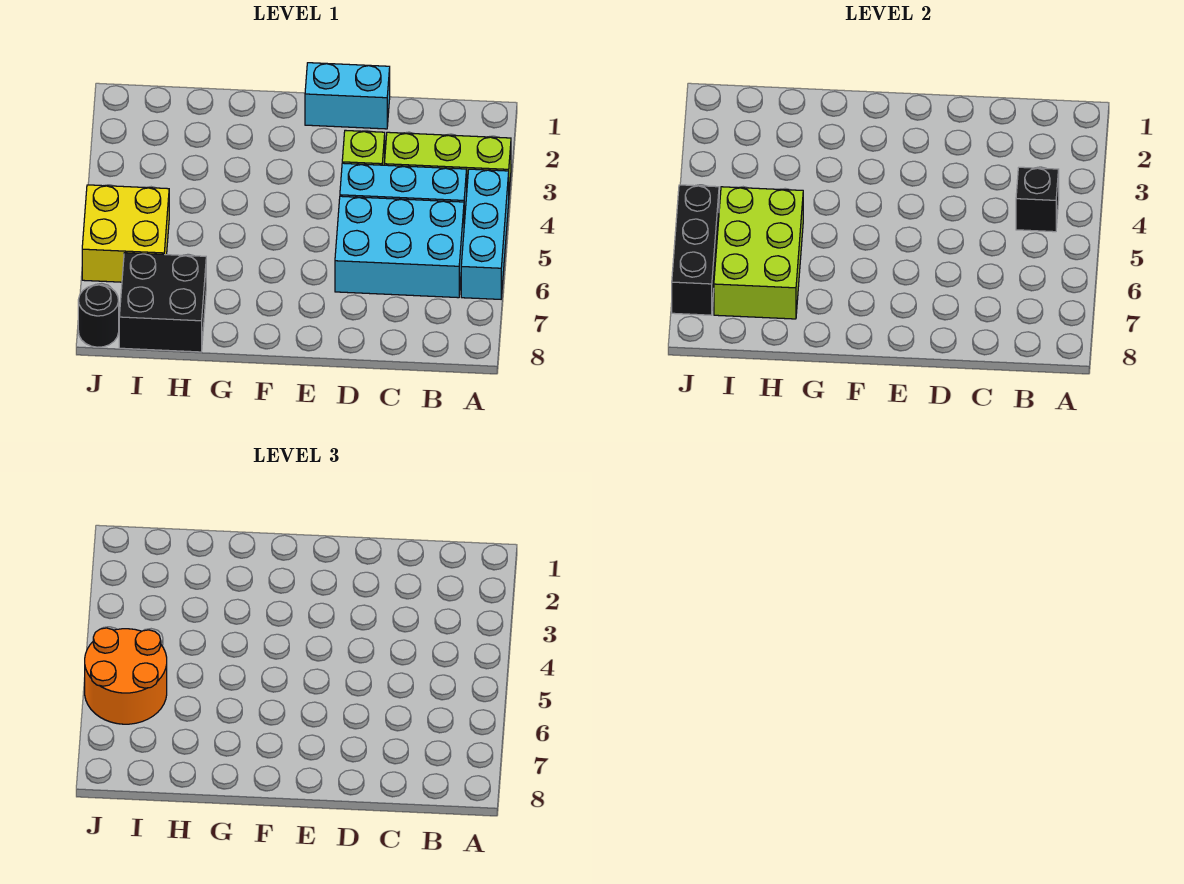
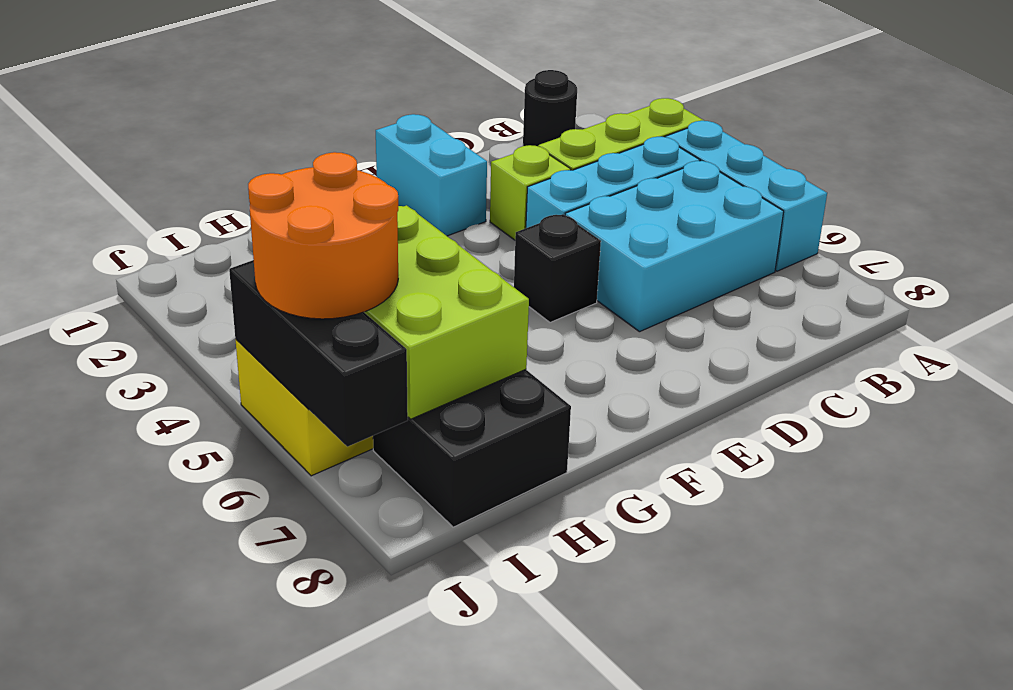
black brick B4 level 2 -> black brick E5 level 1
cyan brick D1:E1 level 1 -> cyan brick E1:E2 level 1
black round brick J8 level 1 -> black round brick B1 level 1

